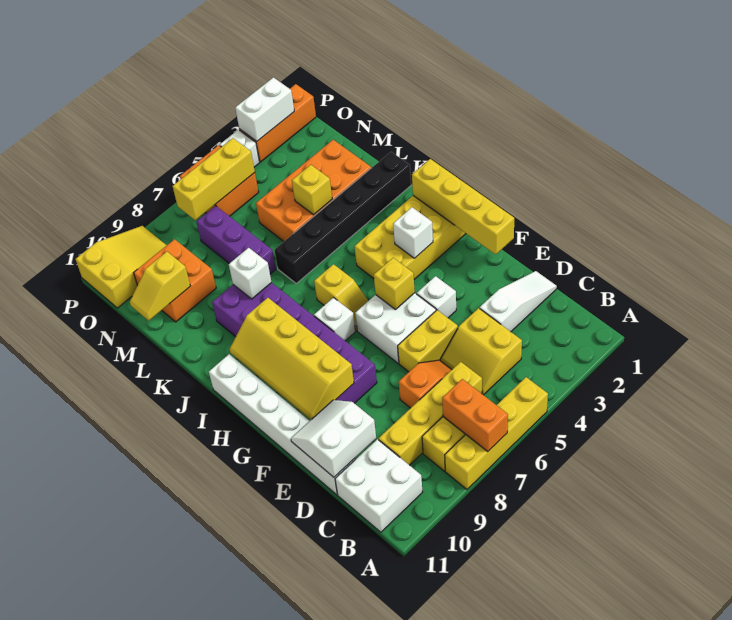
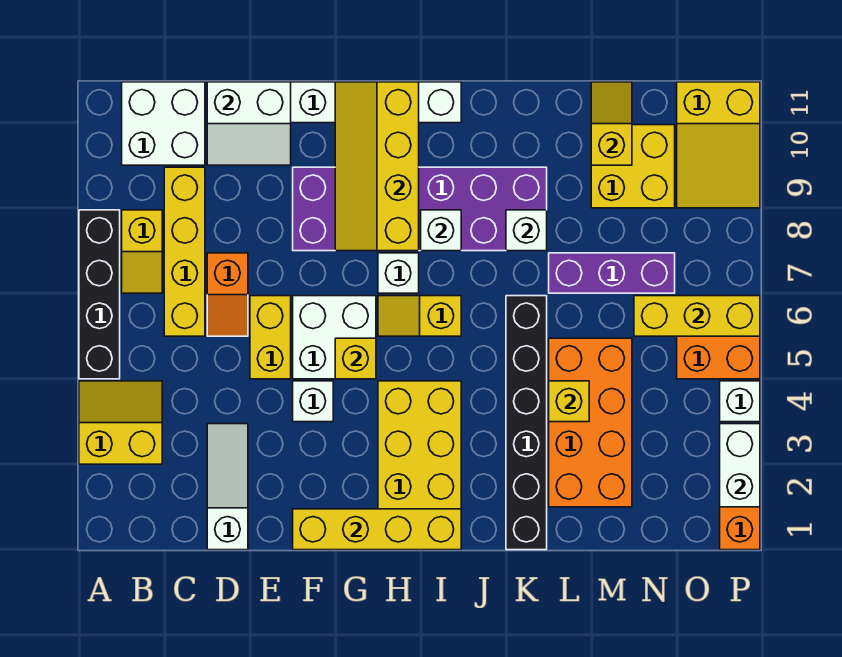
yellow brick A5:A8 level 1 -> black brick A5:A8 level 1
orange brick A7:B7 level 2 -> none
yellow slope C4:D5 level 1 top 4 -> yellow slope A3:B4 level 1 top 3
white slope D1:D3 level 1 top 3 -> white slope D1:D3 level 1 top 1
white slope D10:E11 level 2 top D -> white slope D10:E11 level 2 top 11
yellow slope F9:I10 level 2 top 9 -> yellow slope G8:H11 level 2 top H
white brick H3 level 2 -> white brick I8 level 2
orange brick M9:N10 level 1 -> yellow brick M9:N10 level 1
yellow brick O5:O7 level 2 -> yellow brick N6:P6 level 2

